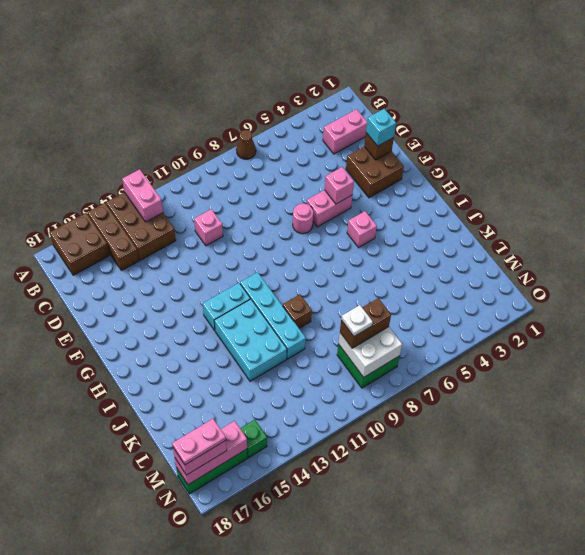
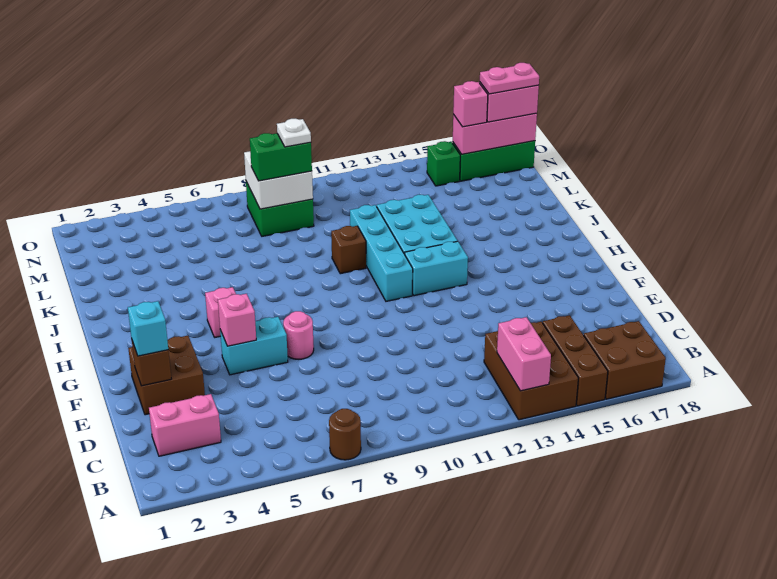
brown cone A7 level 1 -> brown round brick A7 level 1
pink brick D11 level 1 -> pink brick N16 level 3
pink brick F5:F6 level 1 -> cyan brick F5:F6 level 1
brown brick M8:M9 level 3 -> green brick M8:M9 level 3

